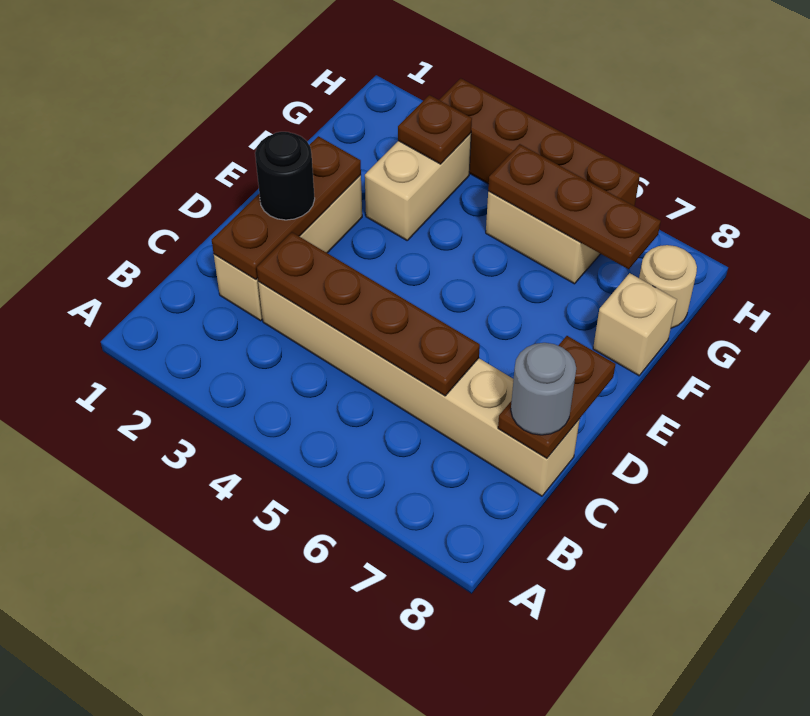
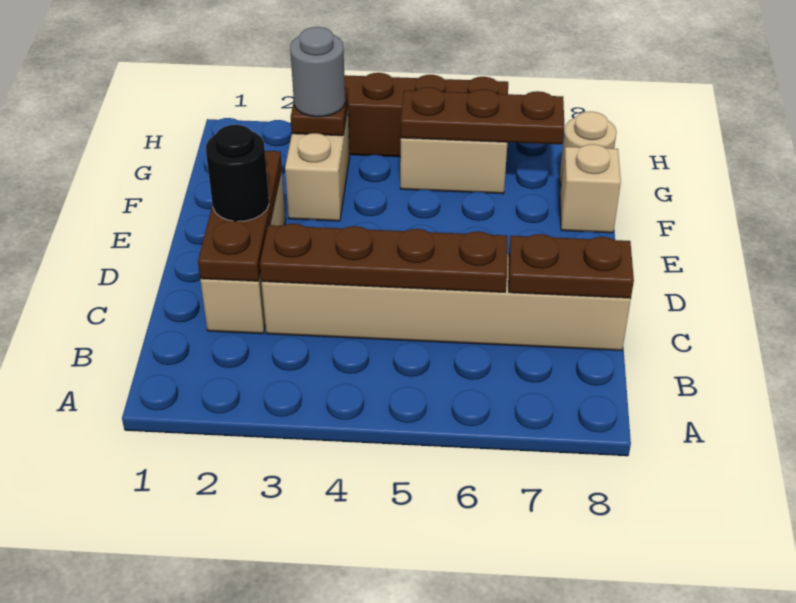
brown plate C8:D8 level 2 -> brown plate C7:C8 level 2
grey round brick C8 level 3 -> grey round brick G3 level 3

